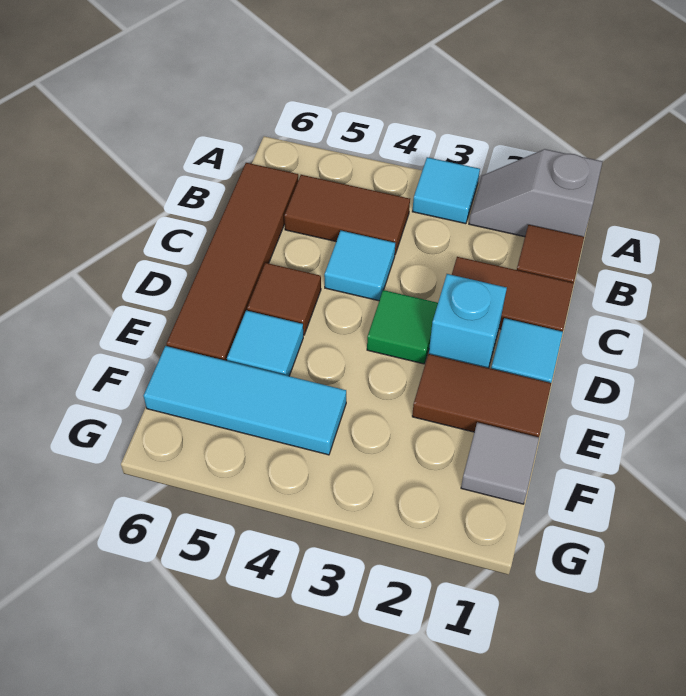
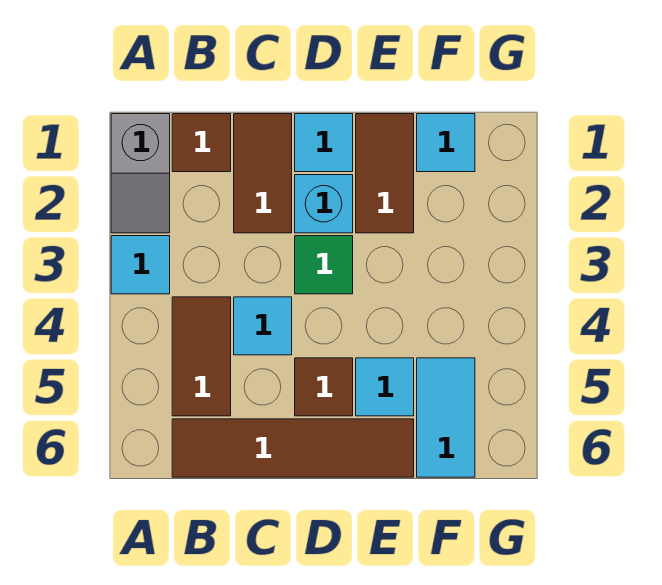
grey tile F1 level 1 -> cyan tile F1 level 1
cyan tile F4:F6 level 1 -> cyan tile F5:F6 level 1

